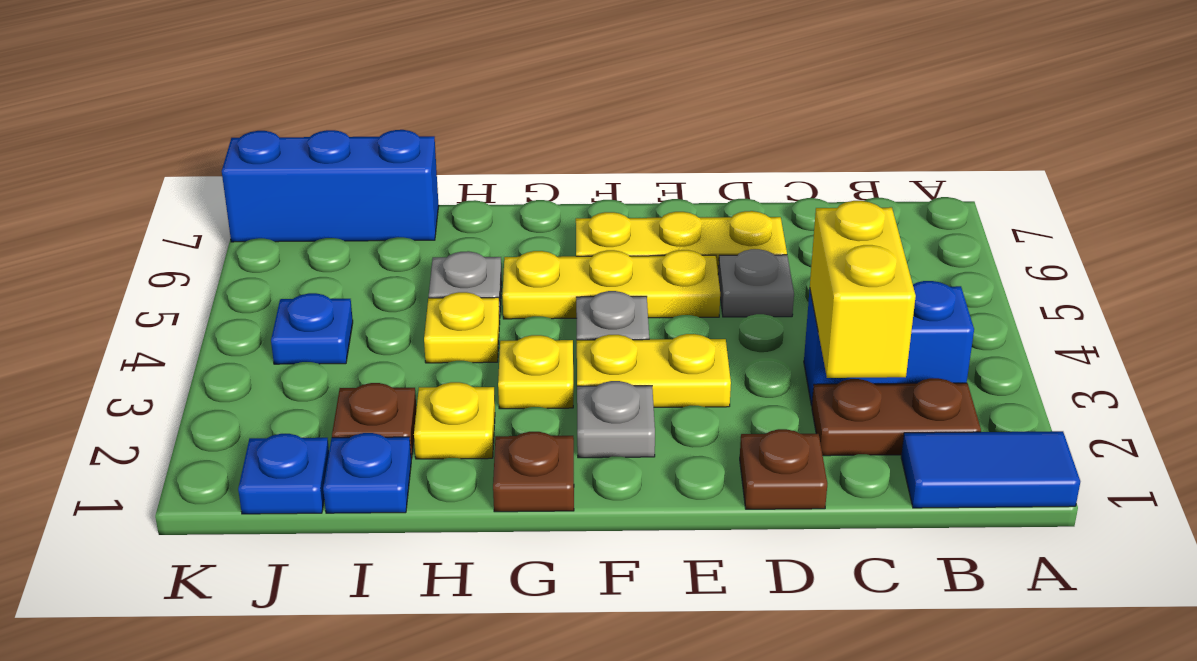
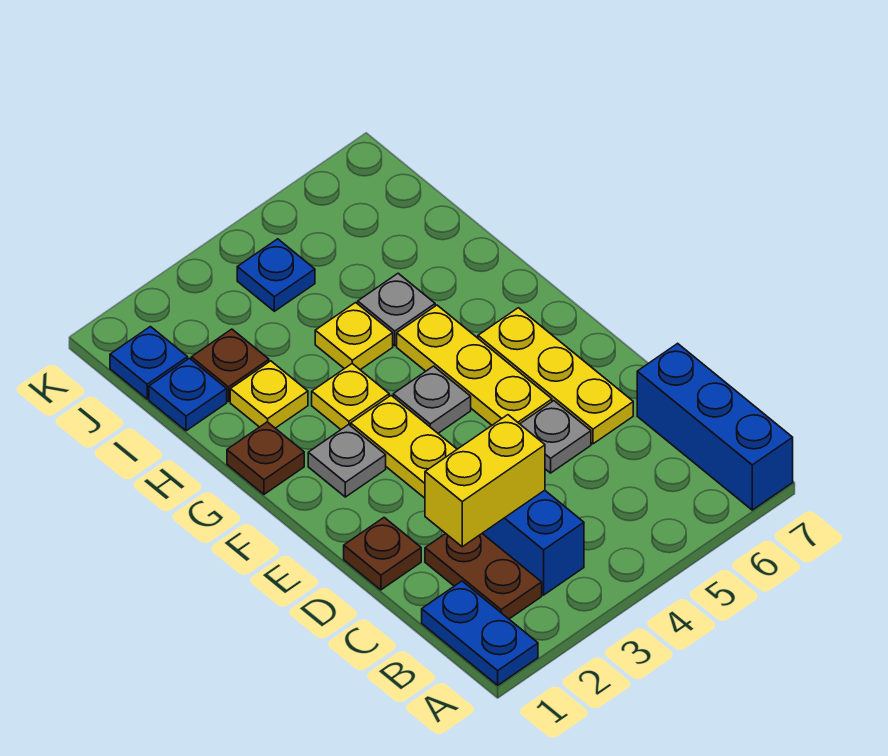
blue tile A1:B1 level 1 -> blue plate A1:B1 level 1
blue brick I7:K7 level 1 -> blue brick A7:C7 level 1

